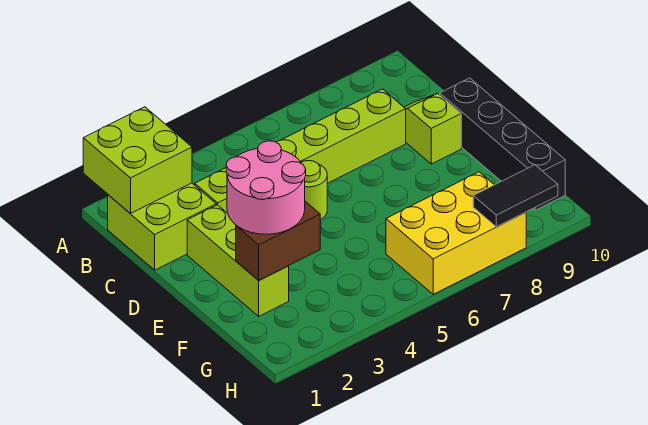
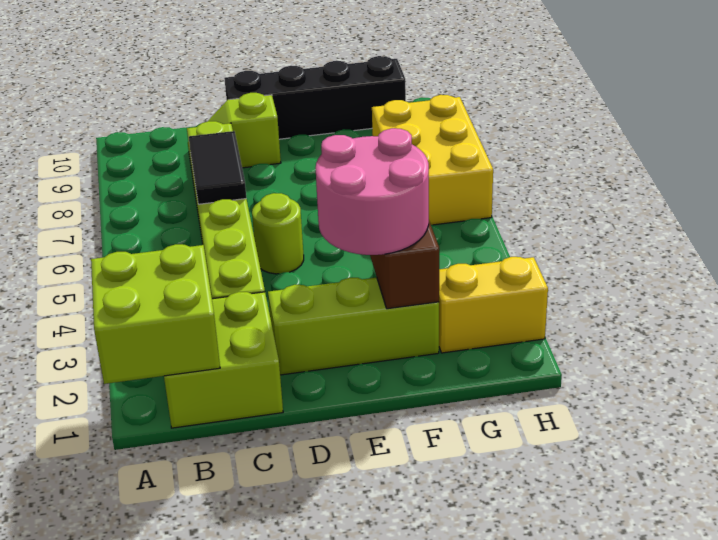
none -> yellow brick G2:H2 level 1
black tile H8:H9 level 2 -> black tile C6:C7 level 2

